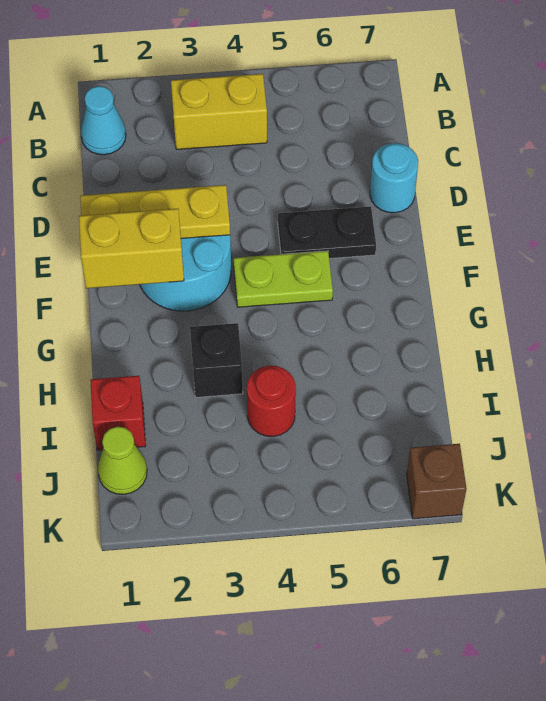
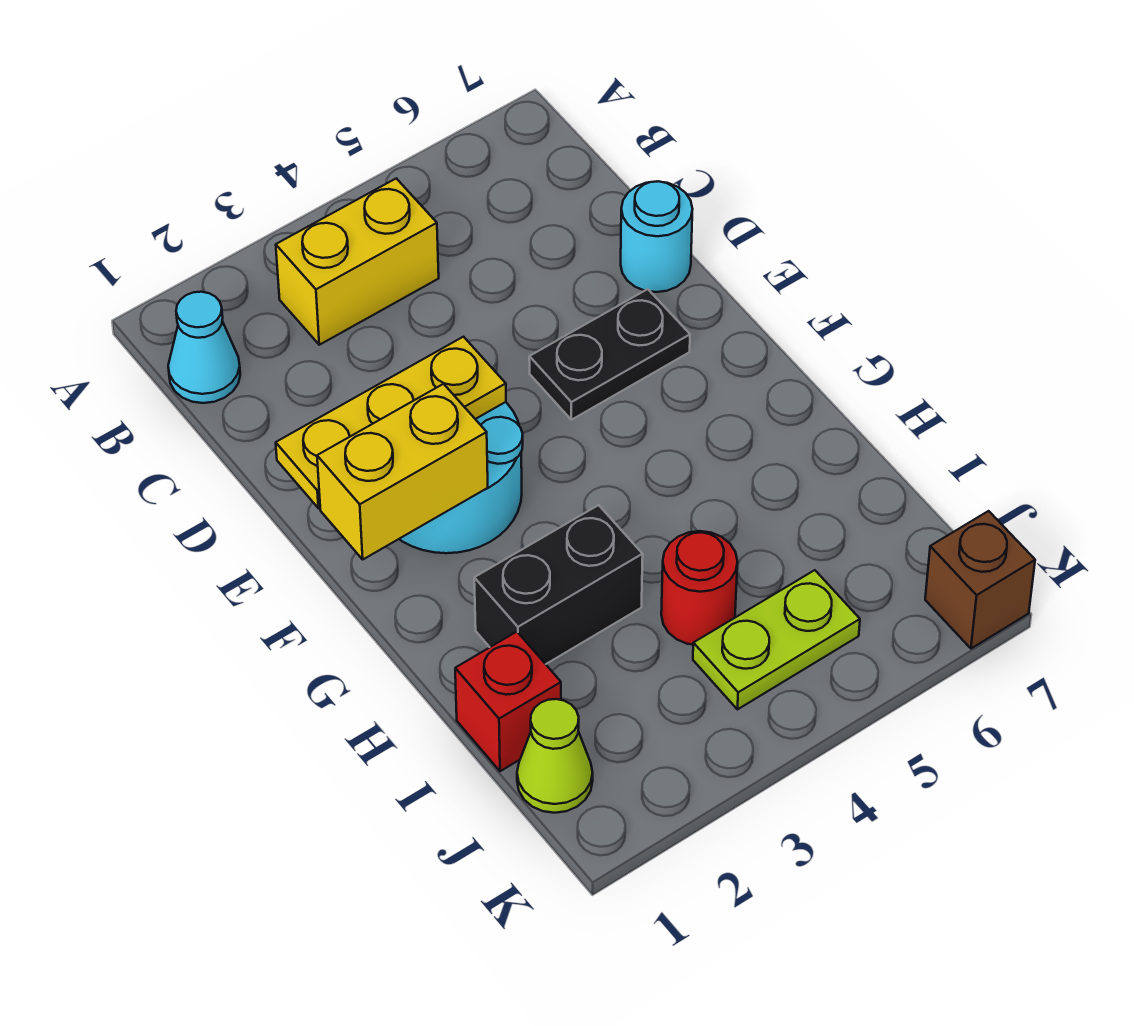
lime plate F4:F5 level 1 -> lime plate J4:J5 level 1
black brick H3 level 1 -> black brick H2:H3 level 1

